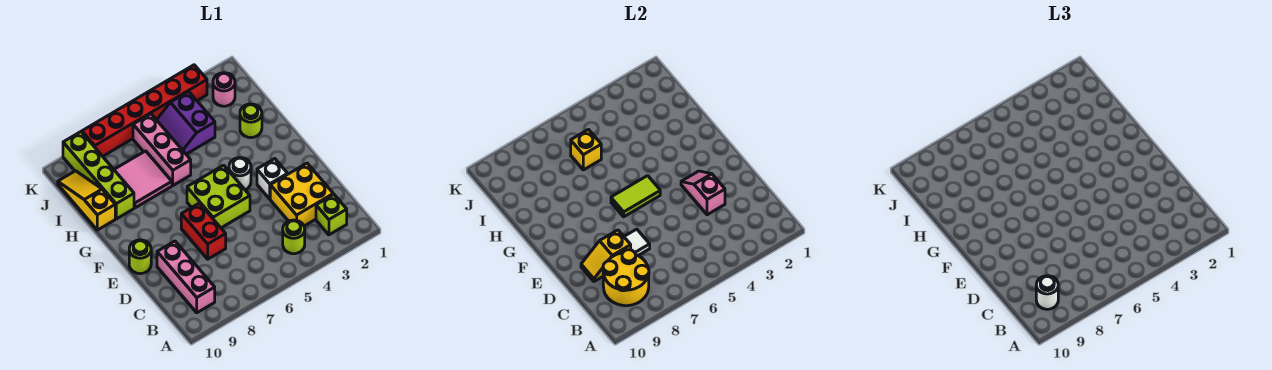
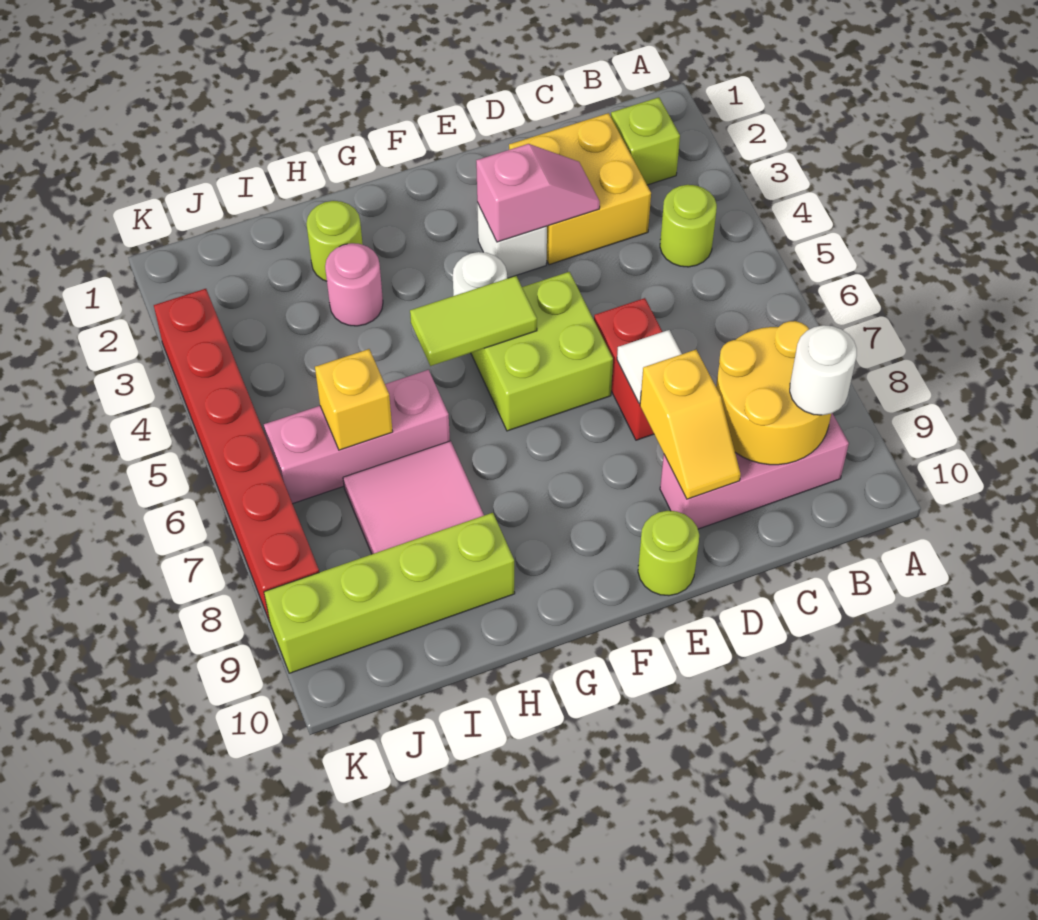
pink slope D3:E3 level 2 top D -> pink slope D3:E3 level 2 top E
red brick D7:E7 level 1 -> red brick D6:D7 level 1
lime tile F5:F6 level 2 -> lime tile F5:G5 level 2
yellow slope H10:J10 level 1 top H -> none
purple slope I4:J5 level 1 top 4 -> none
pink round brick J2 level 1 -> pink round brick H3 level 1

